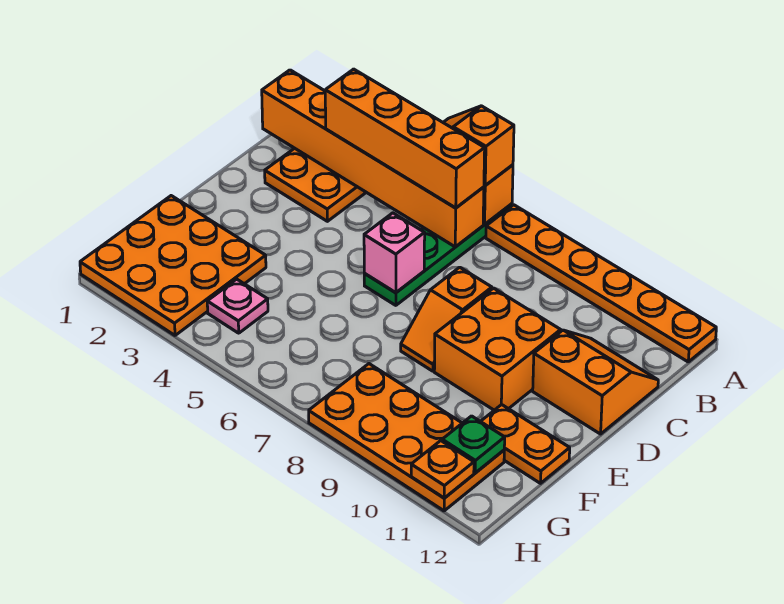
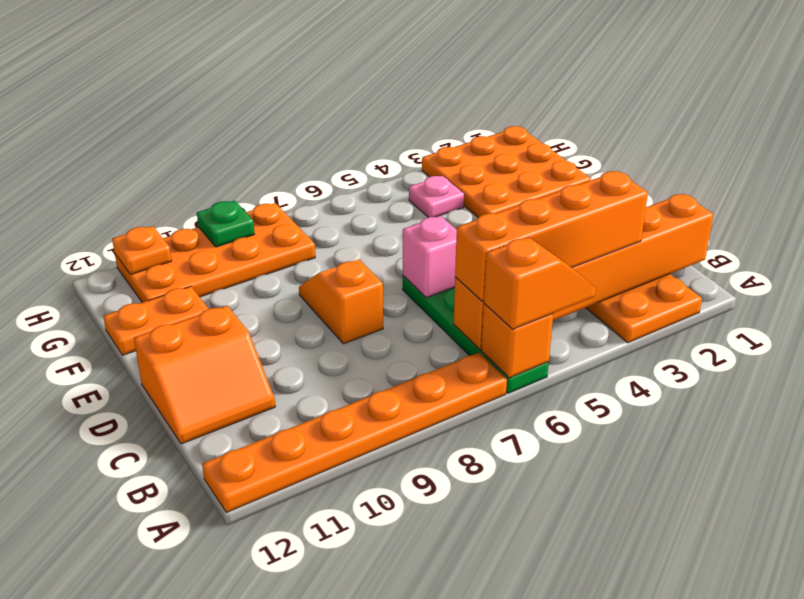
orange brick D9:E10 level 1 -> none
green plate G11 level 2 -> green plate H9 level 2

